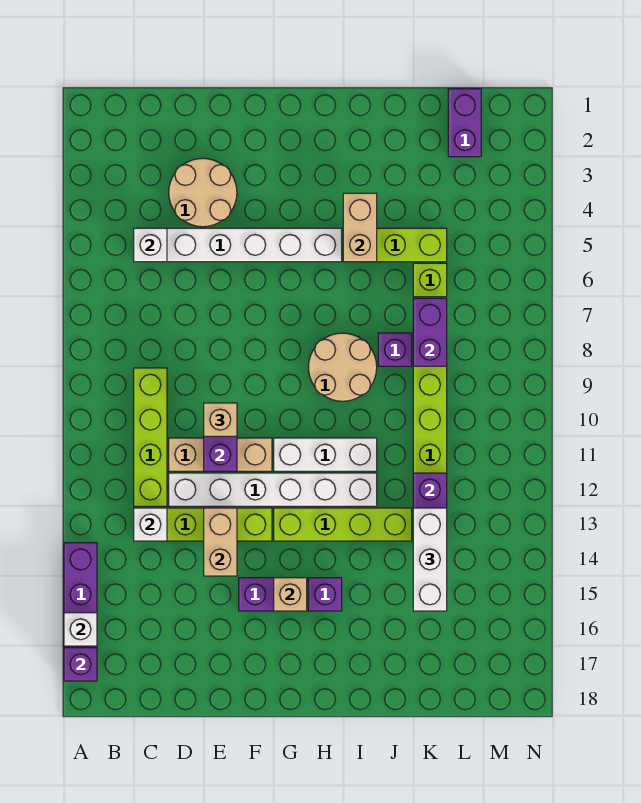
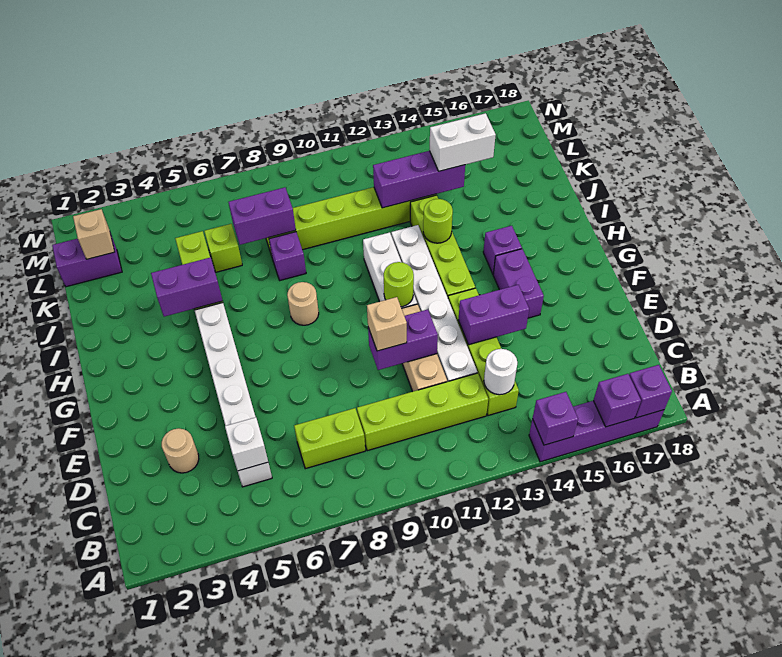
none -> purple brick A14 level 2
white brick A16 level 2 -> purple brick A16 level 2
none -> lime brick C7:C8 level 1
white brick C13 level 2 -> white round brick C13 level 2
tan round brick D3:E4 level 1 -> tan round brick D3 level 1
tan brick E13:E14 level 2 -> purple brick E13:E14 level 2
none -> lime round brick G11 level 2
tan brick G15 level 2 -> tan brick L2 level 2
tan round brick H8:I9 level 1 -> tan round brick H8 level 1
tan brick I4:I5 level 2 -> purple brick I4:I5 level 2
none -> lime round brick I13 level 2
white brick K13:K15 level 3 -> white brick K14:K15 level 3

